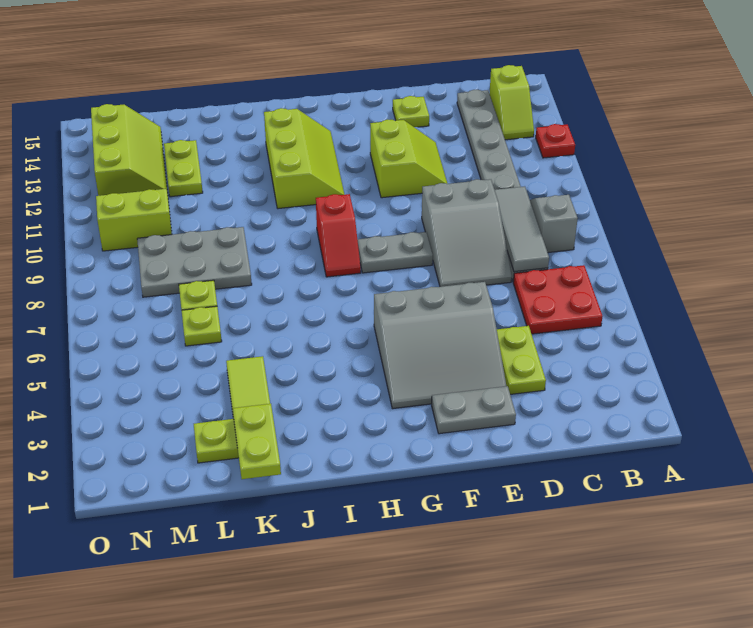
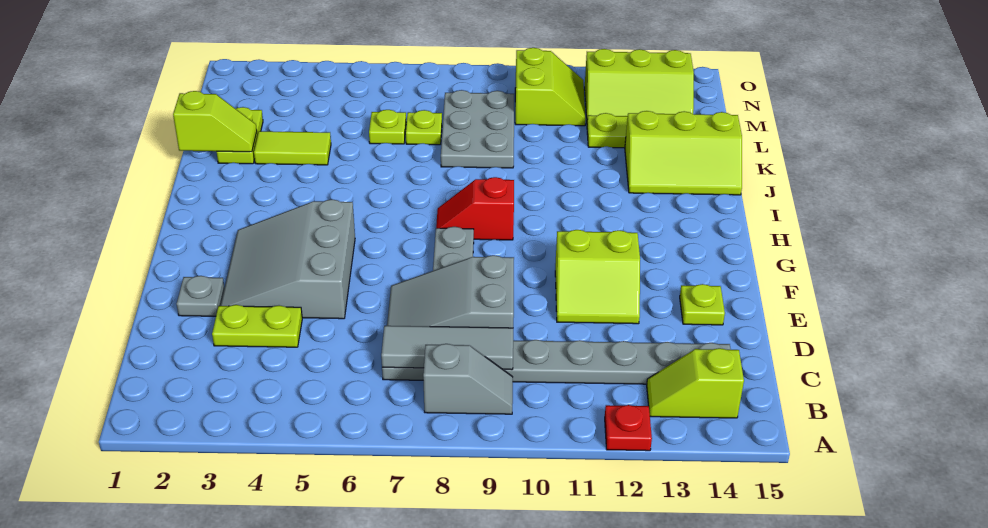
red plate B5:C6 level 1 -> none
grey plate E2:F2 level 1 -> grey plate E2 level 1
lime slope H11:I13 level 1 top I -> lime slope J13:K15 level 1 top K
lime plate K1:K2 level 2 -> lime slope K1:K2 level 2 top 1

